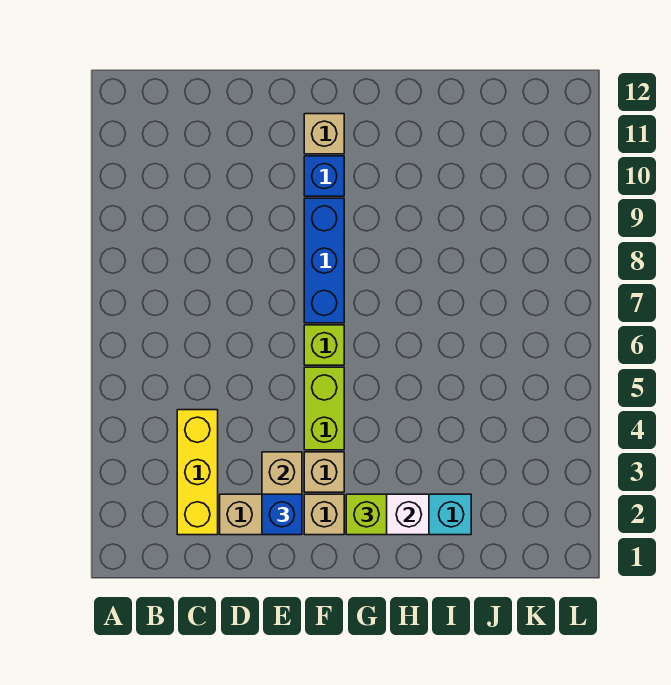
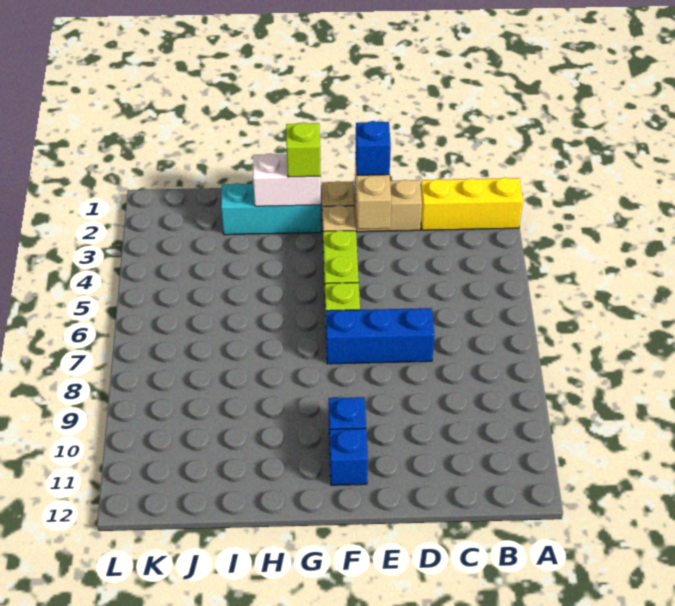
yellow brick C2:C4 level 1 -> yellow brick A2:C2 level 1
blue brick F7:F9 level 1 -> blue brick D7:F7 level 1
tan brick F11 level 1 -> blue brick F11 level 1

